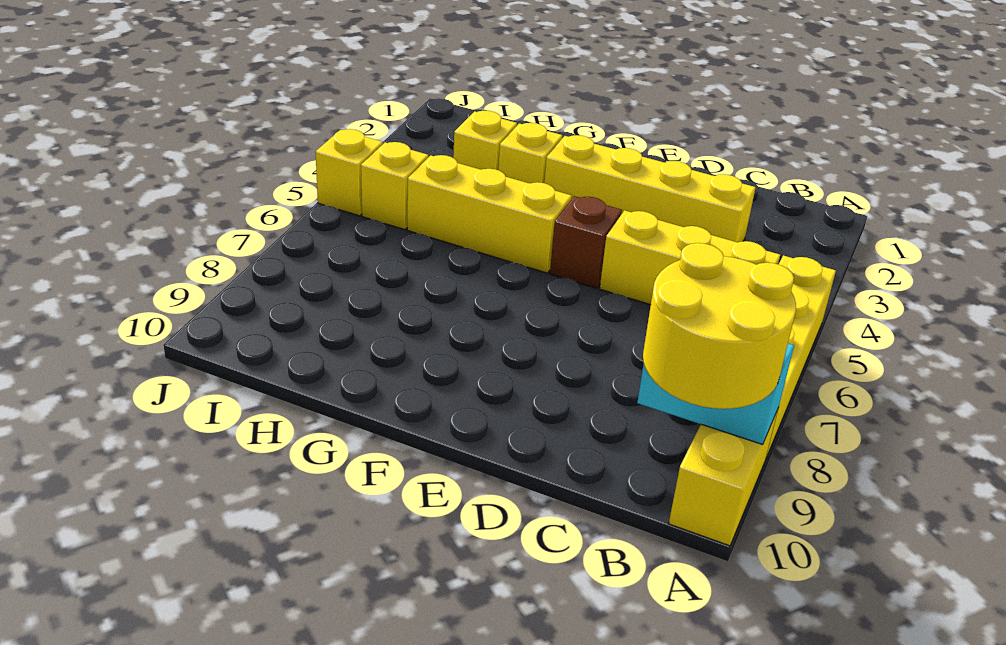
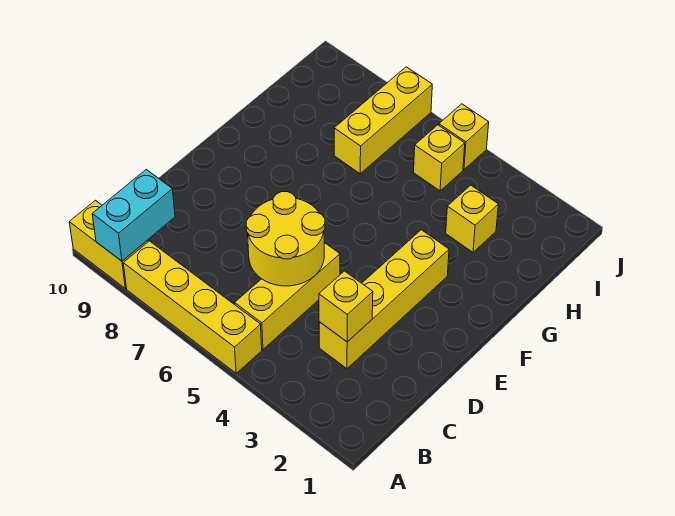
yellow round brick A9:B10 level 3 -> yellow round brick C5:D6 level 2
brown brick E5 level 1 -> none
yellow brick F5:H5 level 1 -> yellow brick H7:J7 level 1
yellow brick G3 level 1 -> yellow brick C3 level 2

